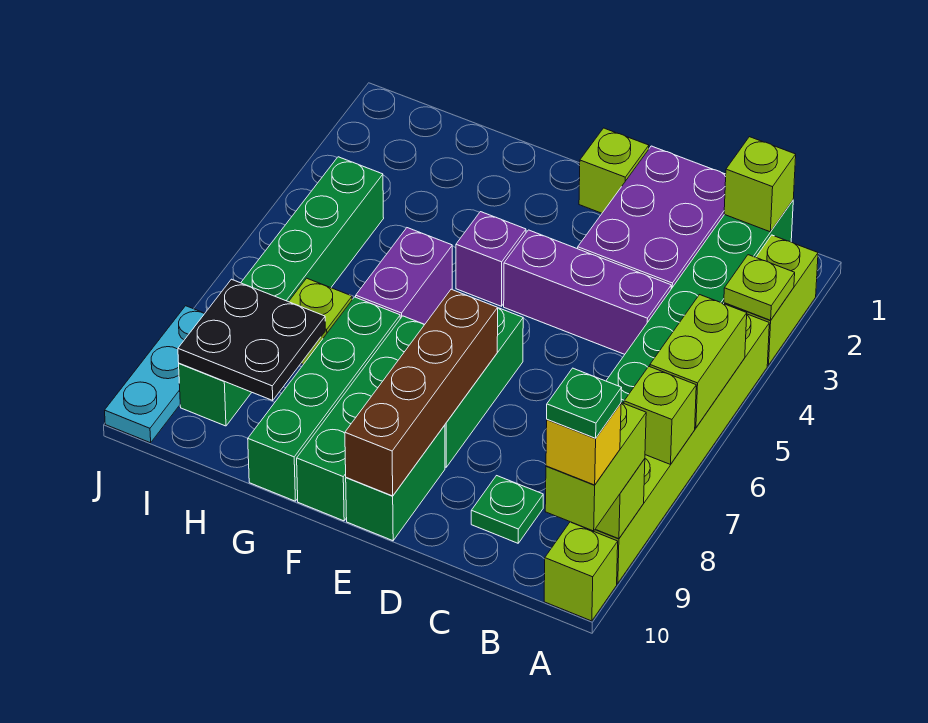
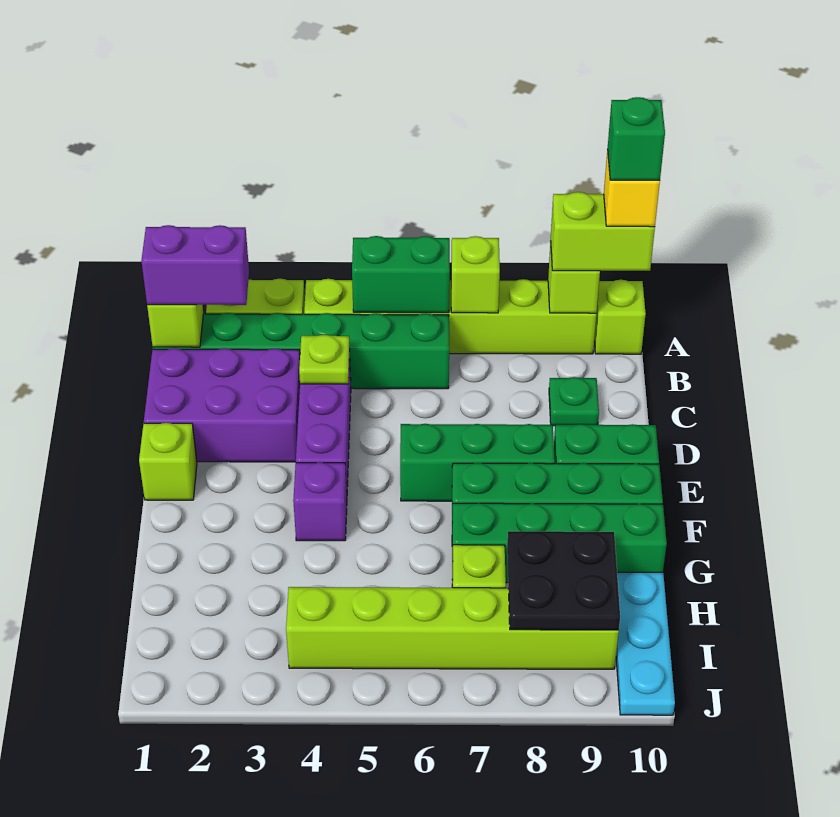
lime plate A3 level 2 -> lime plate C4 level 2
lime brick A5:A6 level 2 -> green brick A5:A6 level 2
green plate A10 level 5 -> green brick A10 level 5
brown brick E7:E10 level 2 -> none
purple brick G5:G6 level 1 -> purple brick B1:B2 level 3
green brick I4:I9 level 1 -> lime brick I4:I9 level 1
cyan plate J8:J10 level 1 -> cyan plate H10:J10 level 1

